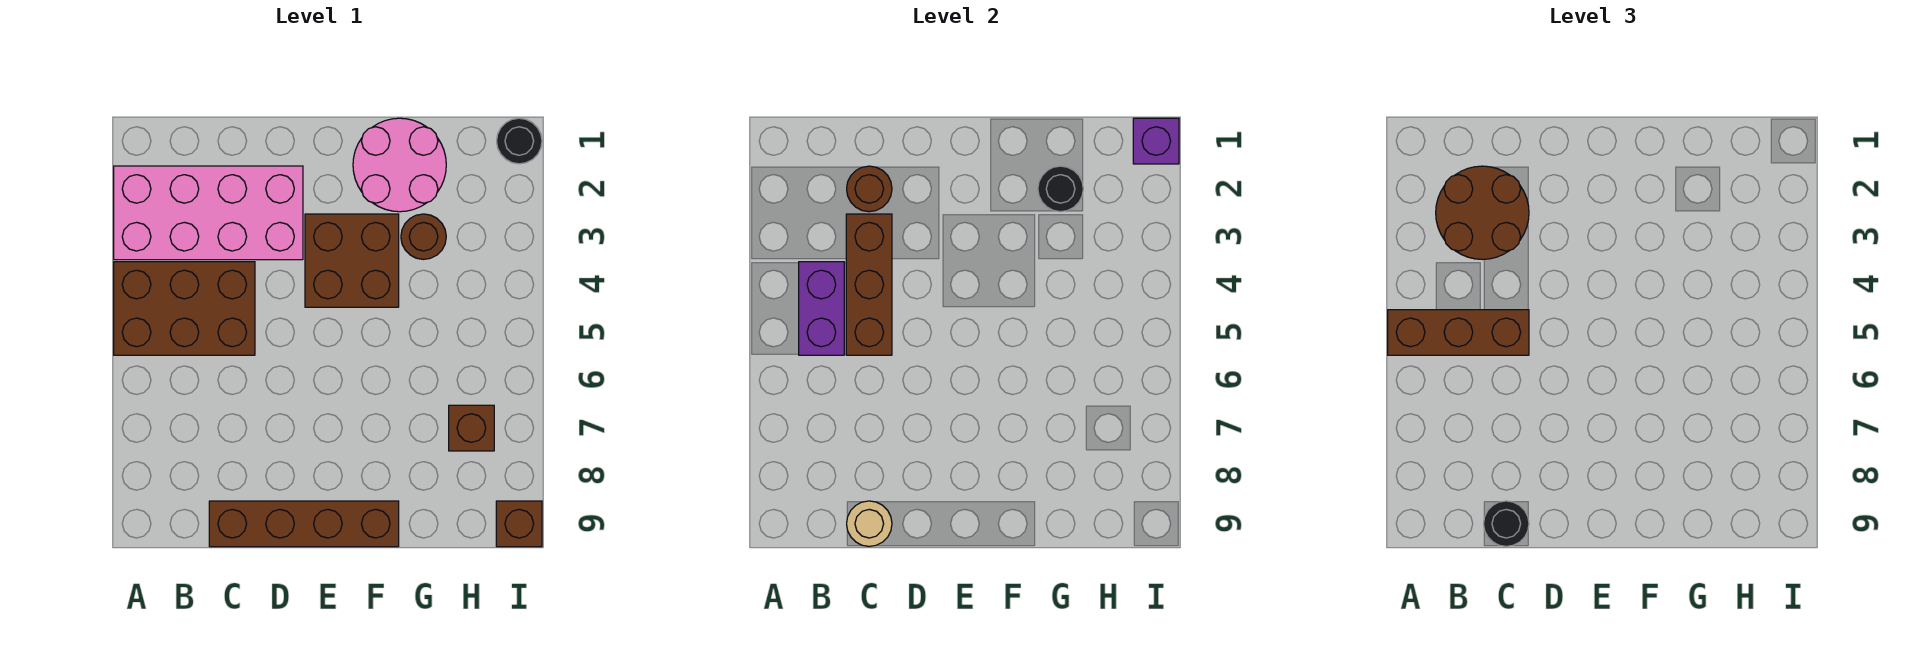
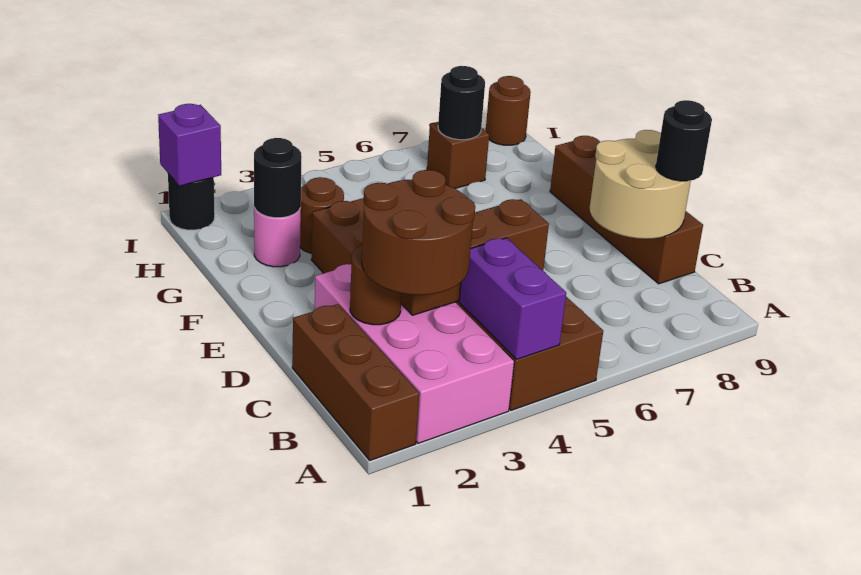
brown brick A5:C5 level 3 -> brown brick A1:C1 level 1
purple brick B4:B5 level 2 -> purple brick A4:B4 level 2
tan round brick C9 level 2 -> tan round brick C8:D9 level 2
pink round brick F1:G2 level 1 -> pink round brick G2 level 1
none -> black round brick H7 level 2
brown brick I9 level 1 -> brown round brick I9 level 1

